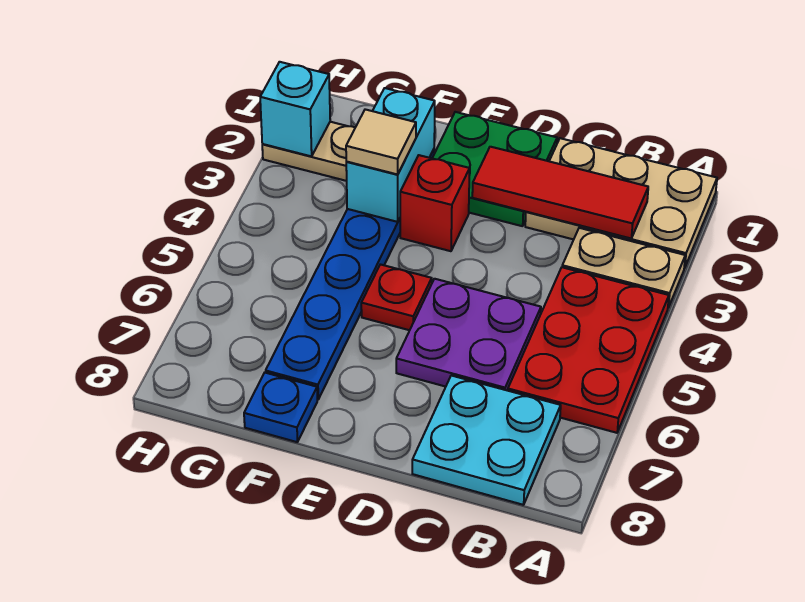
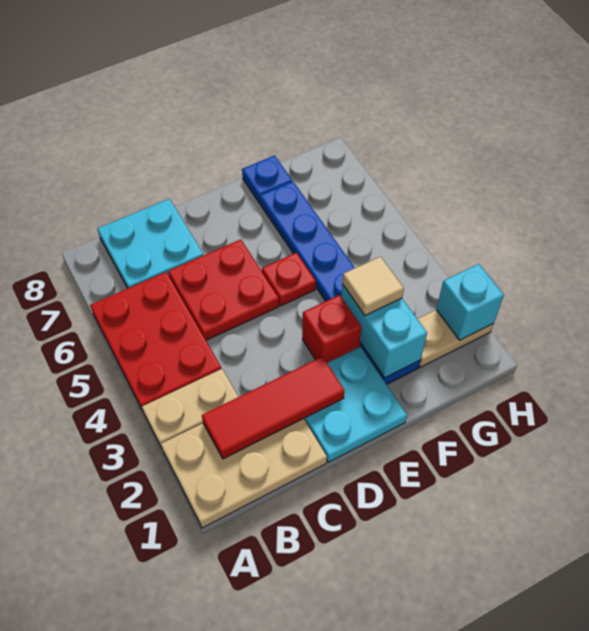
purple plate C5:D6 level 1 -> red plate C5:D6 level 1
green plate D1:E2 level 1 -> cyan plate D1:E2 level 1

